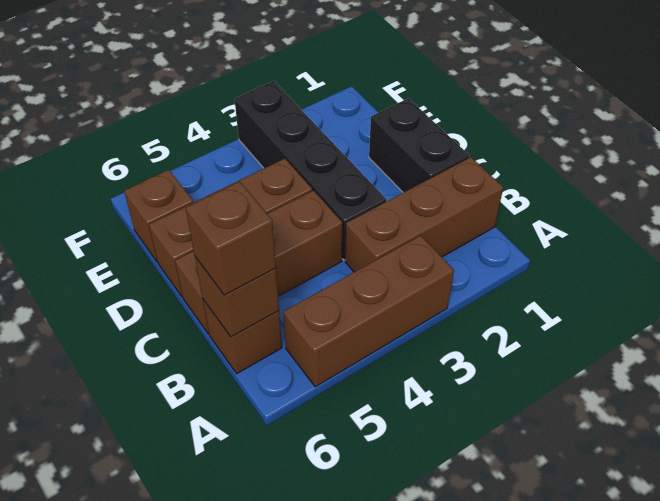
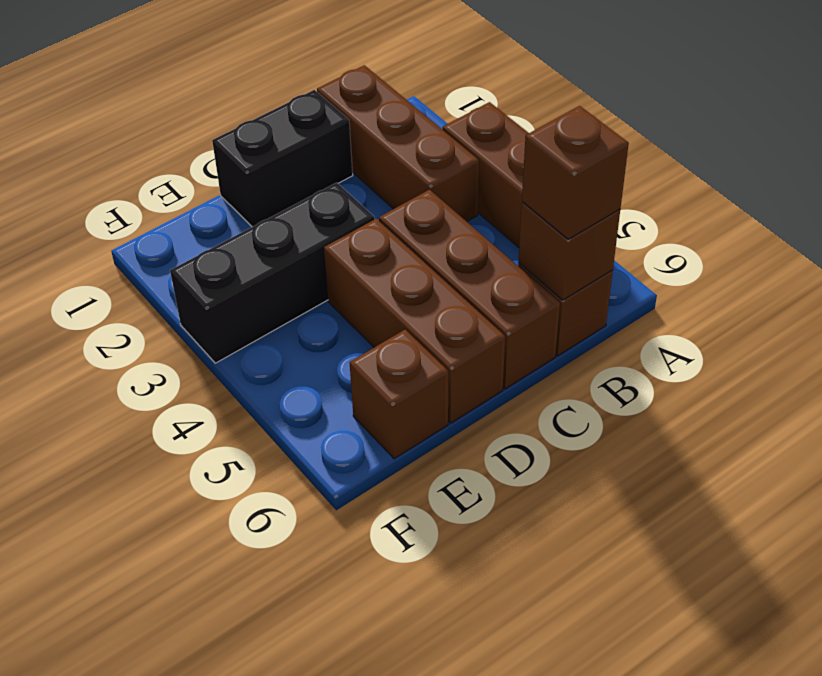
black brick C3:F3 level 1 -> black brick D3:F3 level 1

